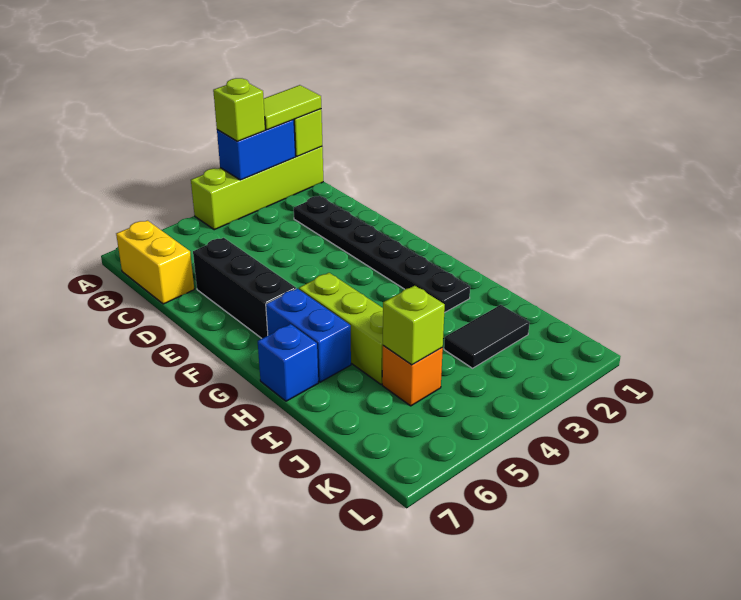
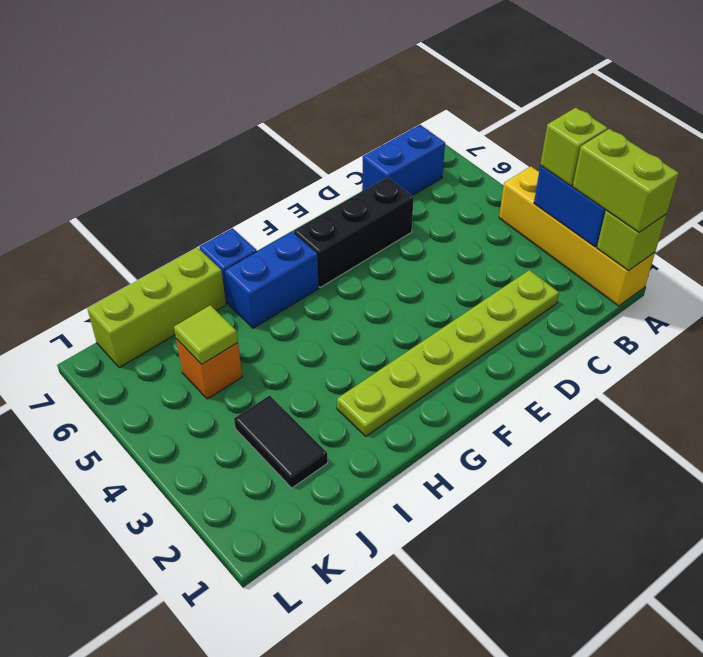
lime brick A1:A4 level 1 -> yellow brick A1:A4 level 1
lime tile A1:A2 level 3 -> lime brick A1:A2 level 3
yellow brick B7:C7 level 1 -> blue brick B7:C7 level 1
black plate C2:H2 level 1 -> lime plate C2:H2 level 1
lime brick G5:I5 level 1 -> lime brick I7:K7 level 1
lime brick J5 level 2 -> lime tile J5 level 2

